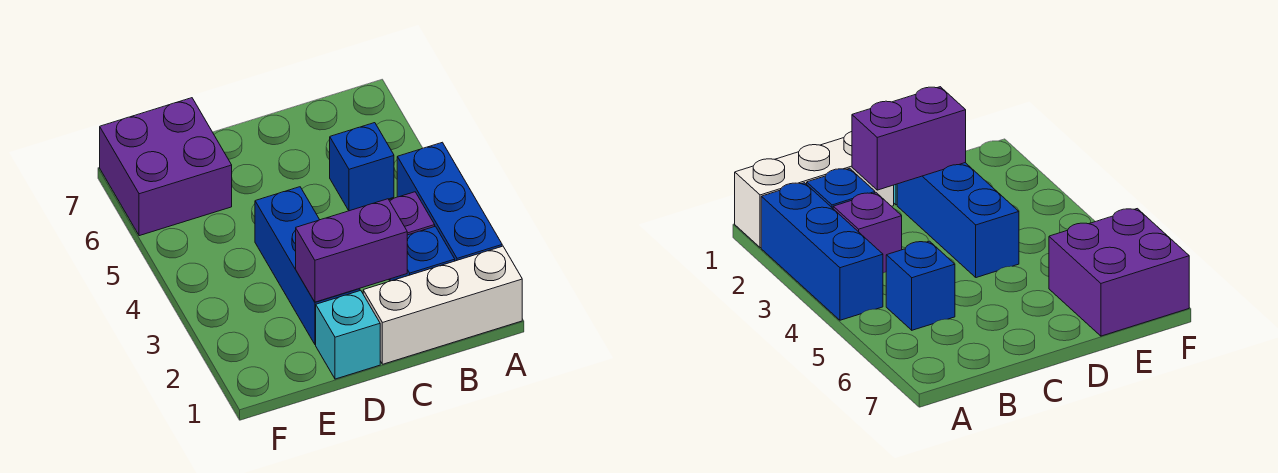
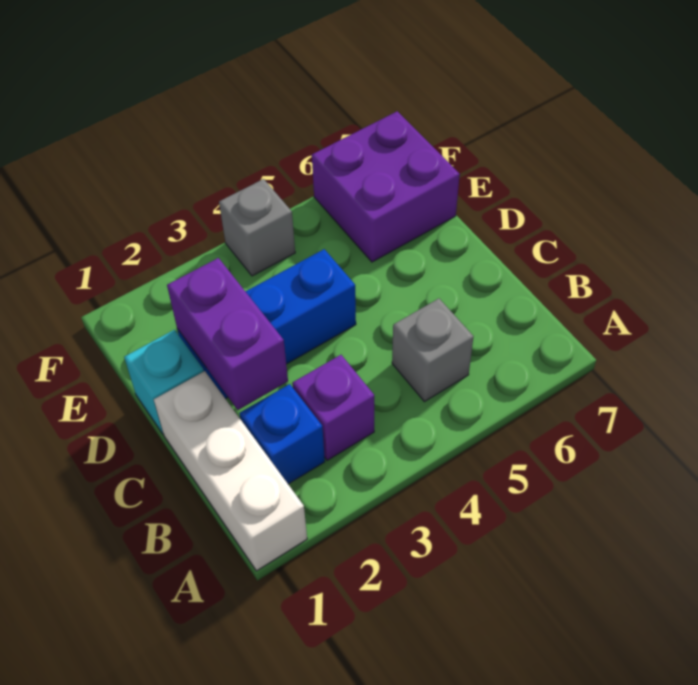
blue brick A2:A4 level 1 -> none
blue brick B5 level 1 -> grey brick B5 level 1
none -> grey brick F4 level 1

